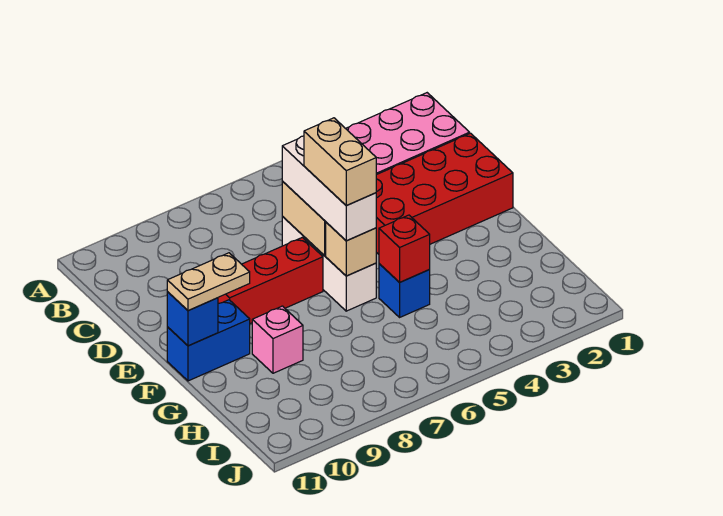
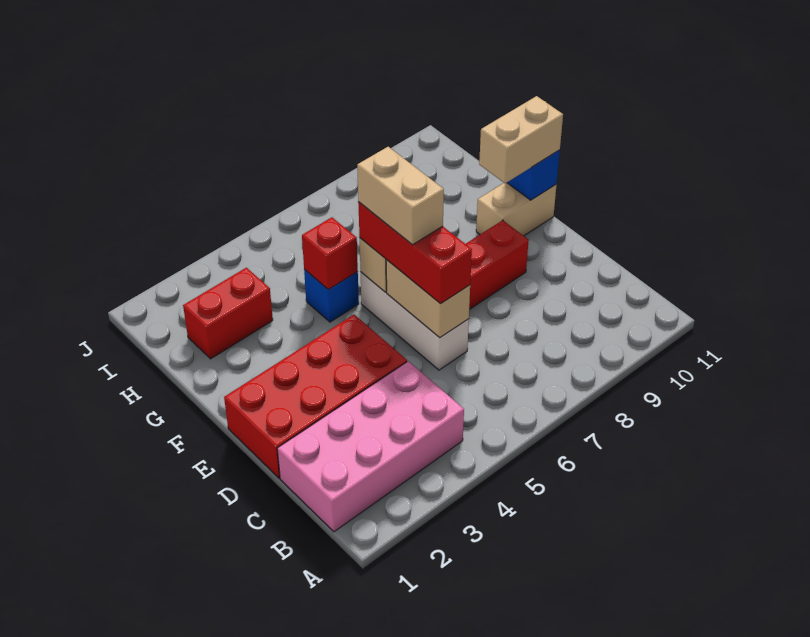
white brick D6:F6 level 3 -> red brick D6:F6 level 3
blue brick F10:F11 level 1 -> tan brick F10:F11 level 1
tan plate F10:F11 level 3 -> tan brick F10:F11 level 3
pink brick G9 level 1 -> none
none -> red brick H2:H3 level 1

